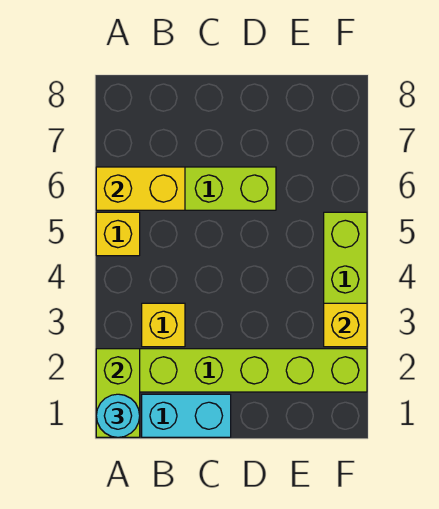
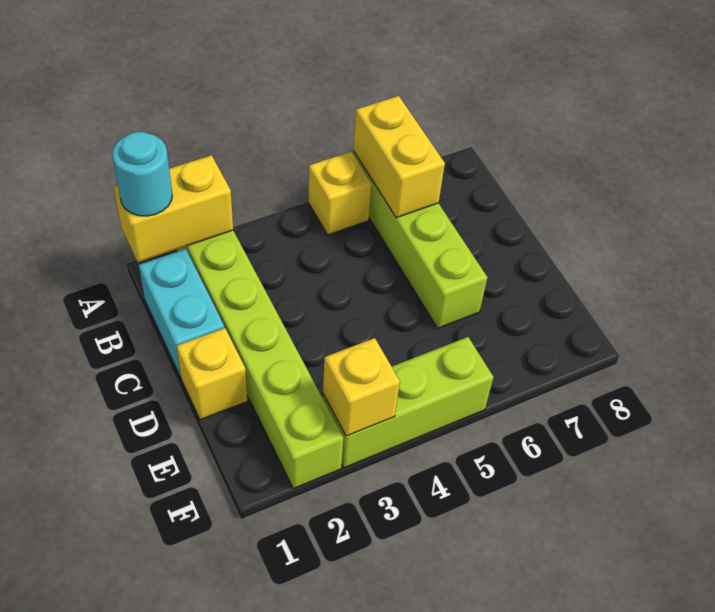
lime brick A1:A2 level 2 -> yellow brick A1:A2 level 2
yellow brick B3 level 1 -> yellow brick D1 level 1

